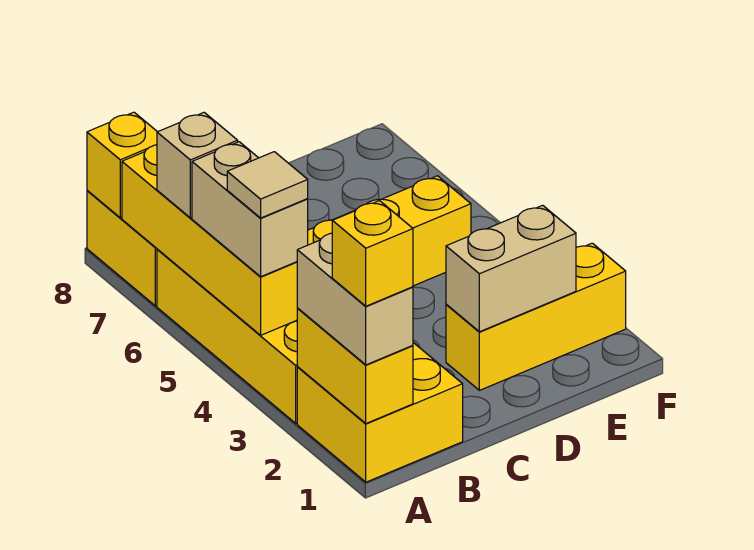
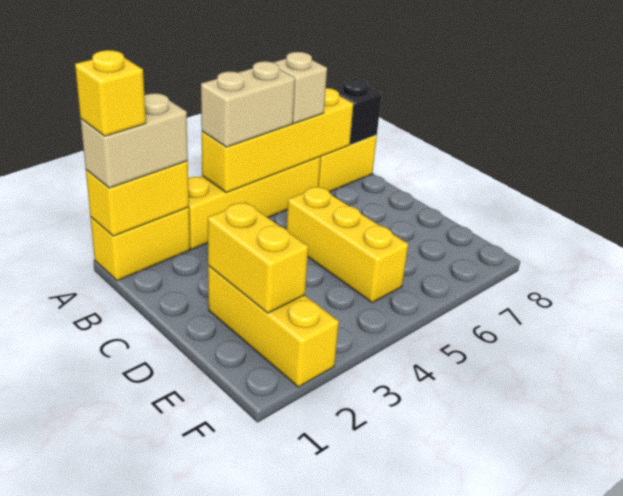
yellow brick A1:B2 level 1 -> yellow brick A1:A2 level 1
tan tile A4 level 4 -> none
yellow brick A8 level 2 -> black brick A8 level 2
tan brick D2:E2 level 2 -> yellow brick D2:E2 level 2

